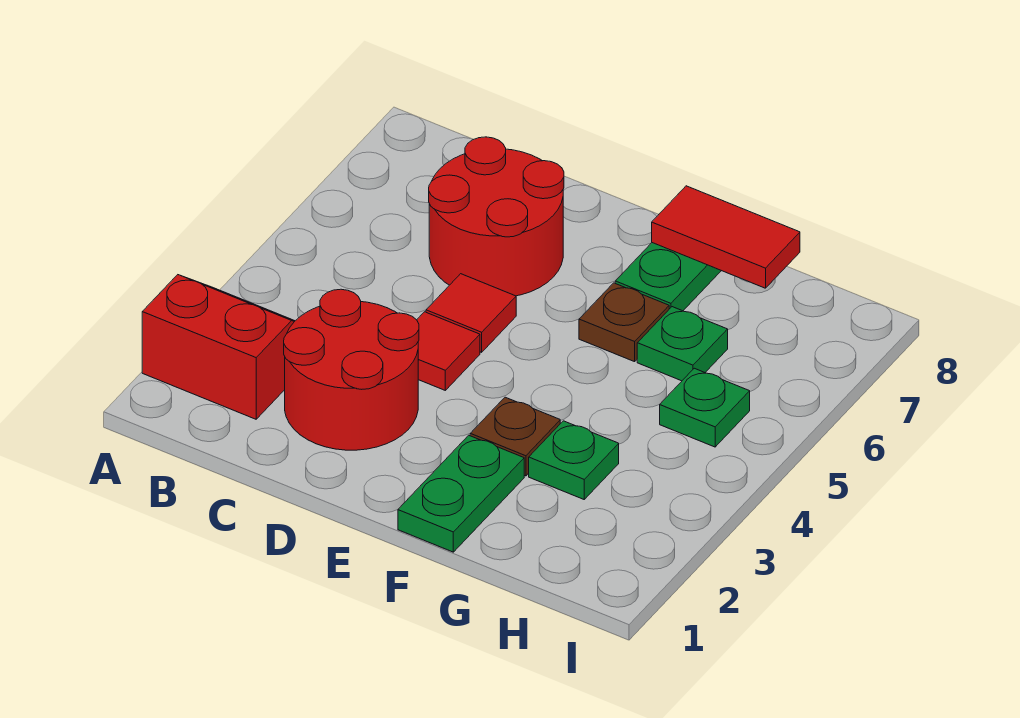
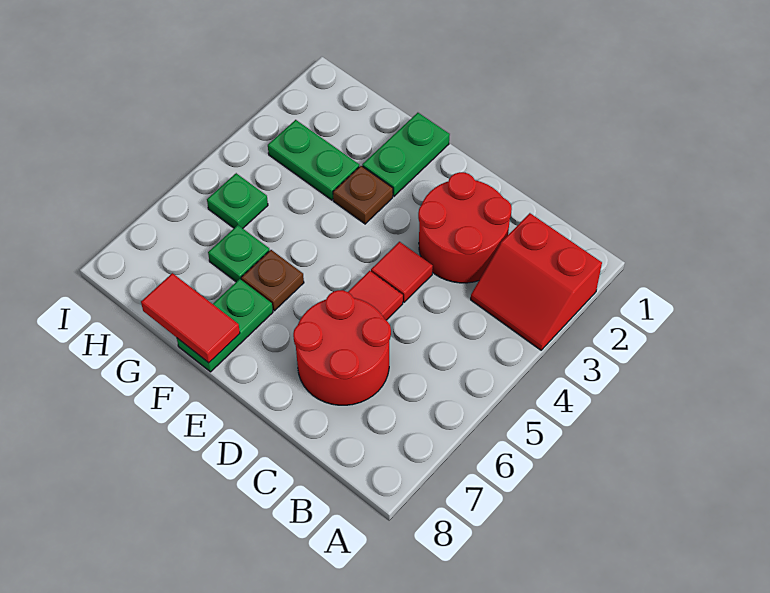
green plate G3 level 1 -> green plate G3:H3 level 1

